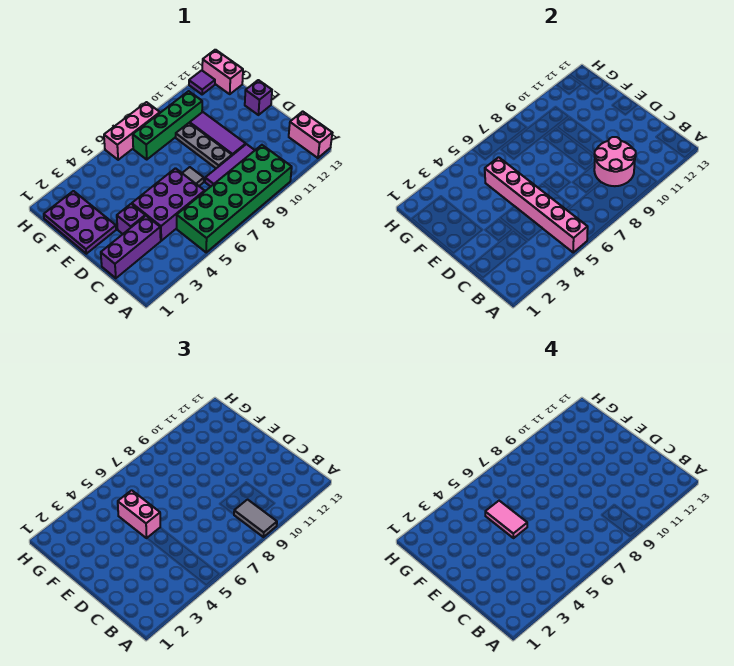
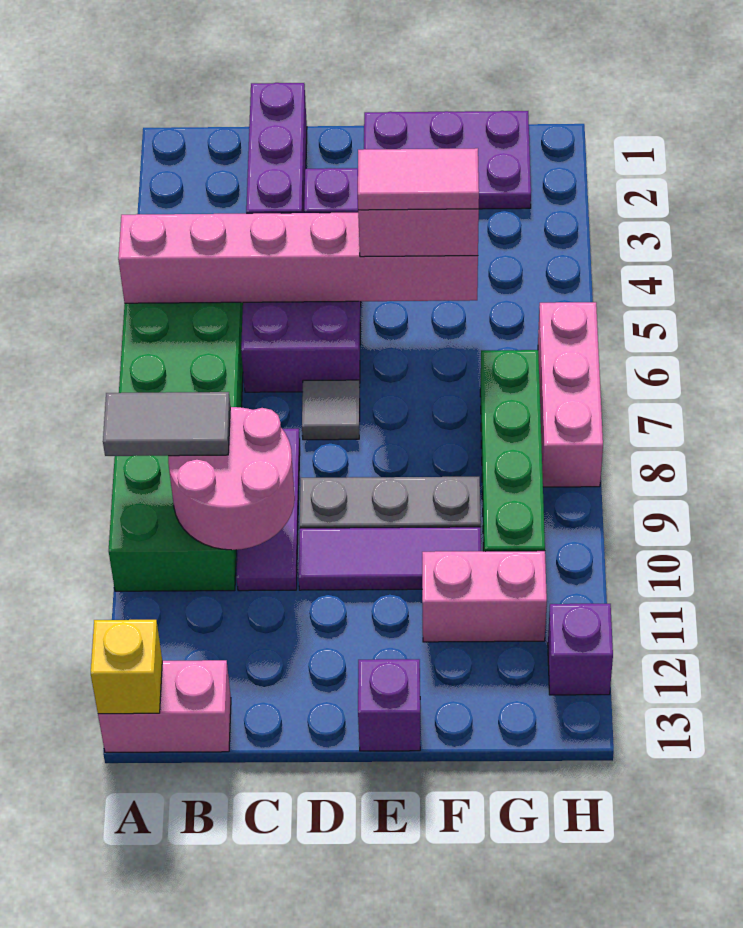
none -> yellow brick A13 level 2
pink brick G13:H13 level 1 -> pink brick F11:G11 level 1
purple tile H12 level 1 -> purple brick H12 level 1

